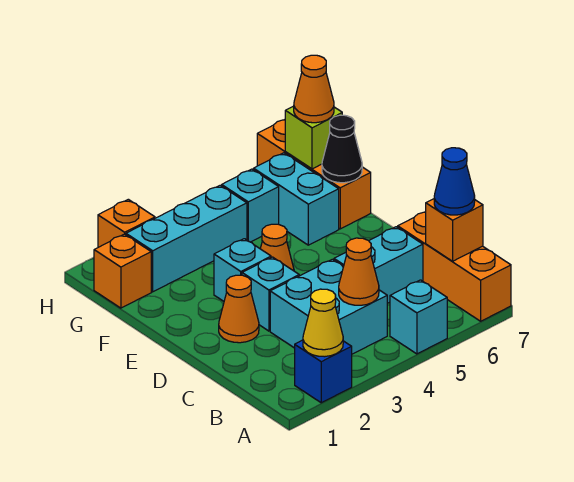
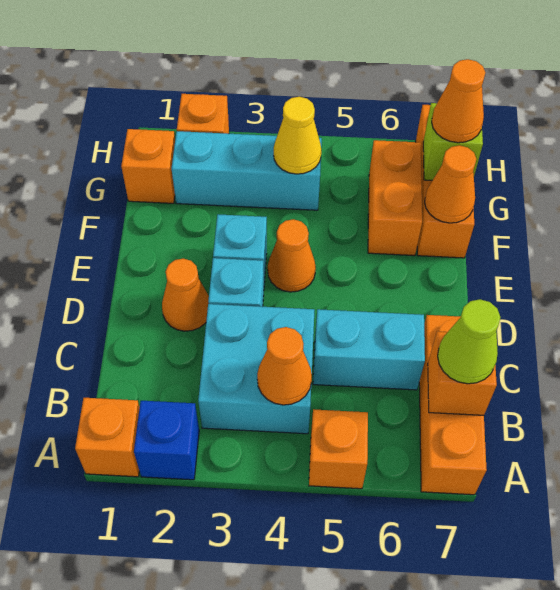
none -> orange brick A1 level 1
yellow cone A2 level 2 -> yellow cone G4 level 2
cyan brick A5 level 1 -> orange brick A5 level 1
blue cone B7 level 3 -> lime cone B7 level 3
cyan brick F6:G6 level 1 -> orange brick F6:G6 level 1
black cone F7 level 2 -> orange cone F7 level 2
cyan brick G5 level 1 -> none

